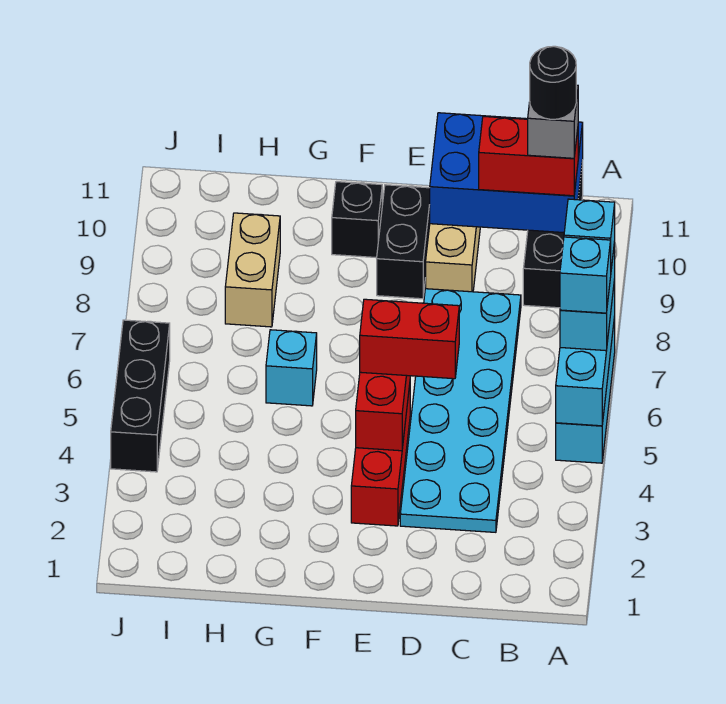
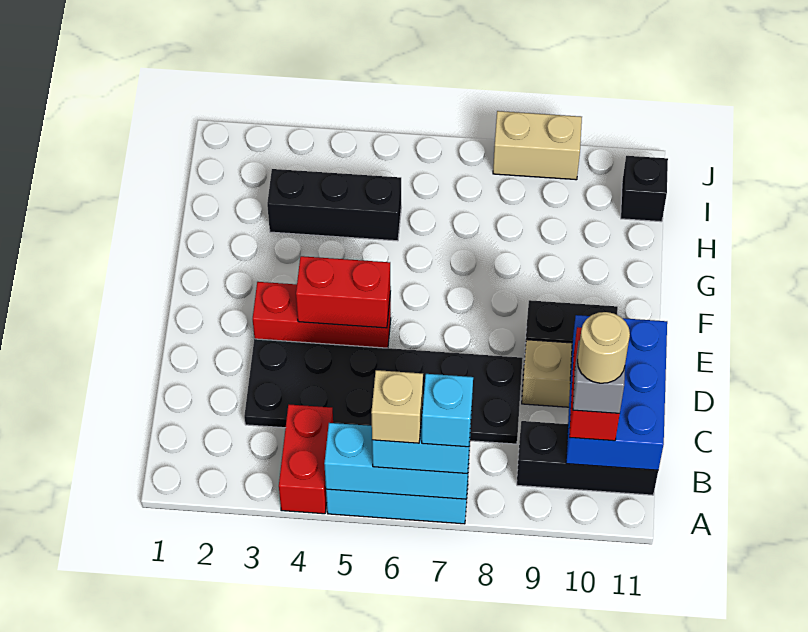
cyan brick A6 level 4 -> tan brick A6 level 4
black round brick B10 level 5 -> tan round brick B10 level 5
cyan plate C3:D8 level 1 -> black plate C3:D8 level 1
red brick D5:E5 level 3 -> red brick A4:B4 level 1
black brick F10 level 1 -> black brick I11 level 1
cyan brick G6 level 1 -> none
tan brick H8:H9 level 1 -> tan brick J8:J9 level 1
black brick J4:J6 level 1 -> black brick H3:H5 level 1

